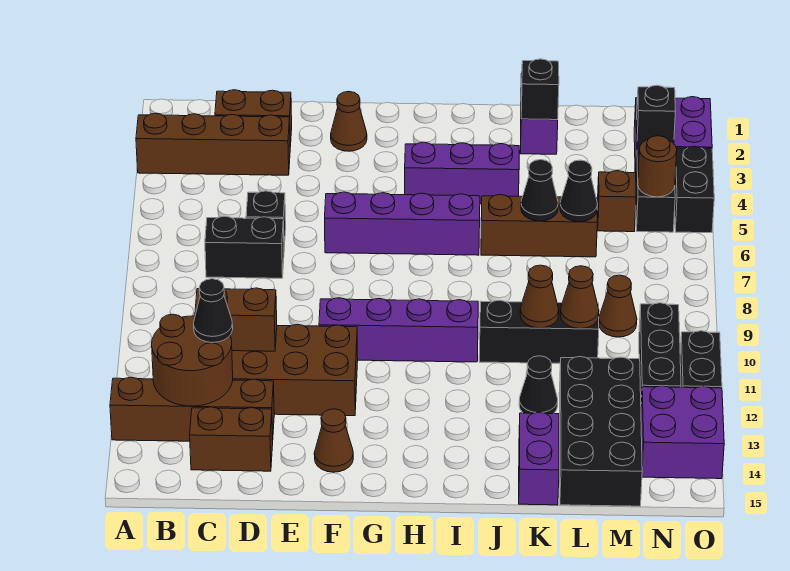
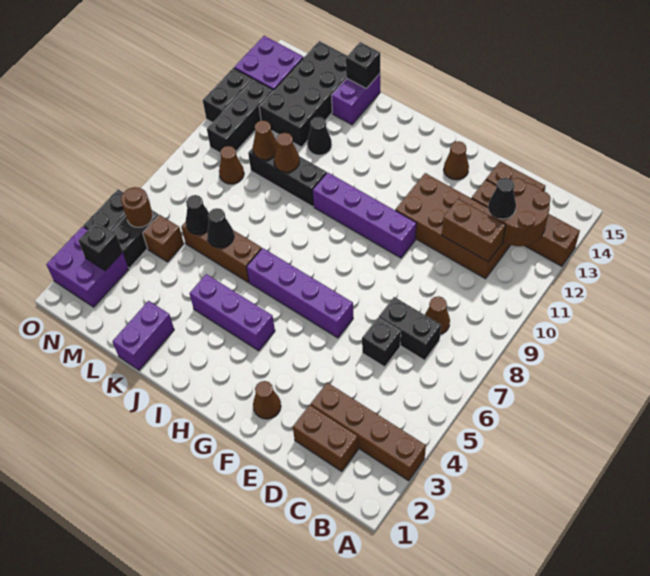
none -> brown cone C8 level 1
black brick K2 level 2 -> black brick K15 level 2

